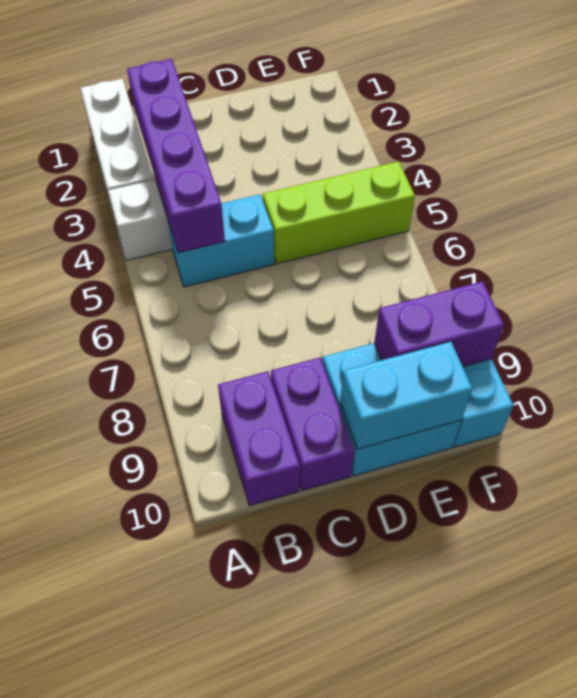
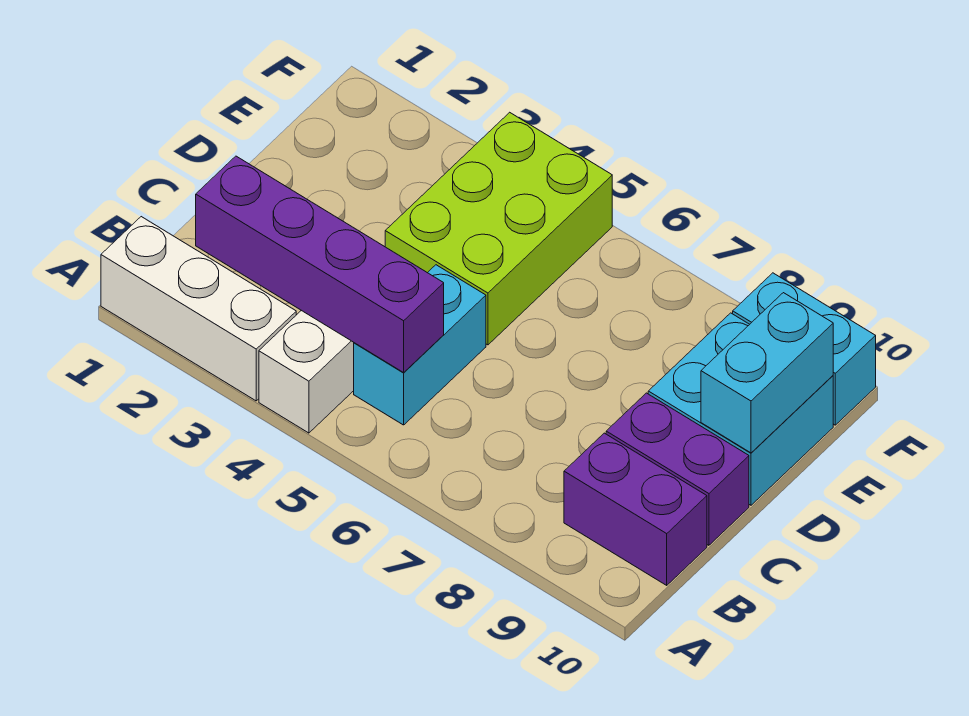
lime brick D5:F5 level 1 -> lime brick D4:F5 level 1
purple brick E9:F9 level 2 -> none

